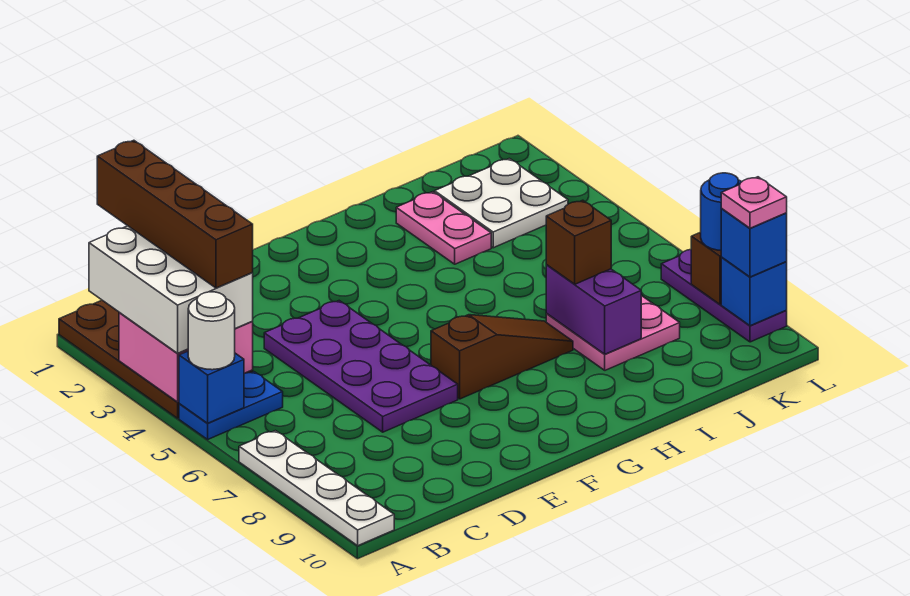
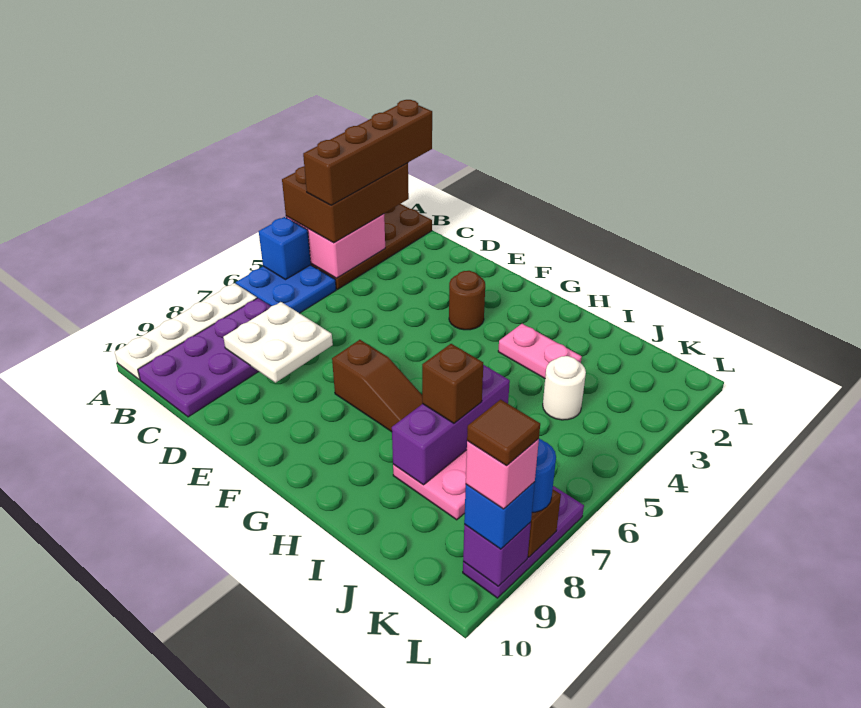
white brick A2:B4 level 3 -> brown brick A2:B4 level 3
blue plate A5:B5 level 1 -> blue plate A5:B6 level 1
white round brick A5 level 3 -> white round brick J4 level 1
purple plate D4:E7 level 1 -> purple plate B7:C10 level 1
none -> brown round brick F3 level 1
pink plate I2:I3 level 1 -> pink plate H3:I3 level 1
purple brick I7:I8 level 2 -> purple brick I6:I8 level 2
white plate J2:K3 level 1 -> white plate C7:D8 level 2
blue brick L9 level 2 -> purple brick L9 level 2
pink plate L9 level 4 -> pink brick L9 level 4
none -> brown tile L9 level 5

